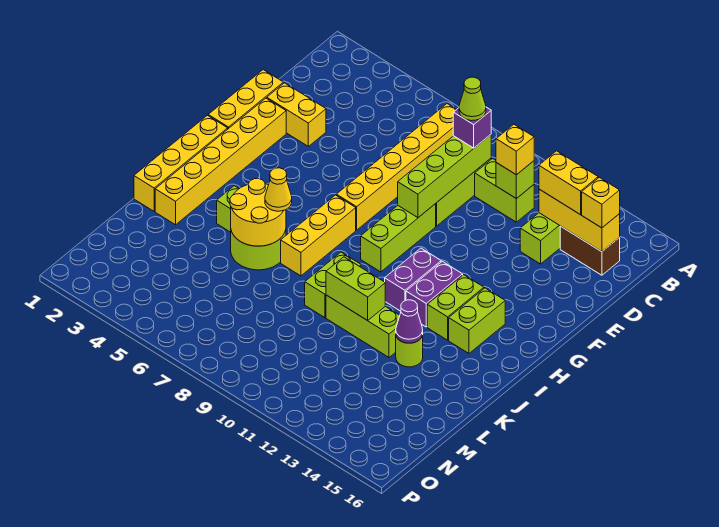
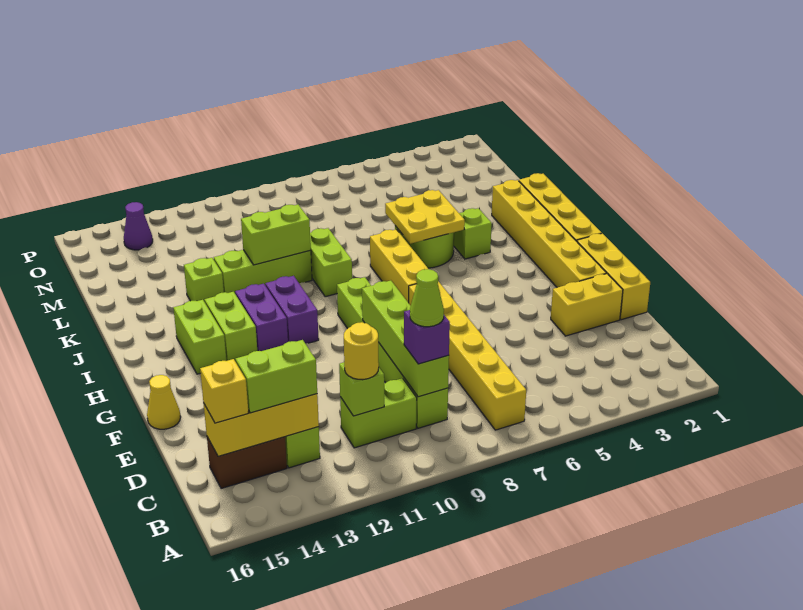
yellow brick C11 level 3 -> yellow round brick C11 level 3
yellow brick C13:C14 level 3 -> lime brick C13:C14 level 3
yellow round brick J5:K6 level 2 -> yellow plate J5:K6 level 2
yellow cone J6 level 3 -> yellow cone F16 level 1
lime round brick K13 level 1 -> lime brick K13 level 1
purple cone K13 level 2 -> purple cone O14 level 1

